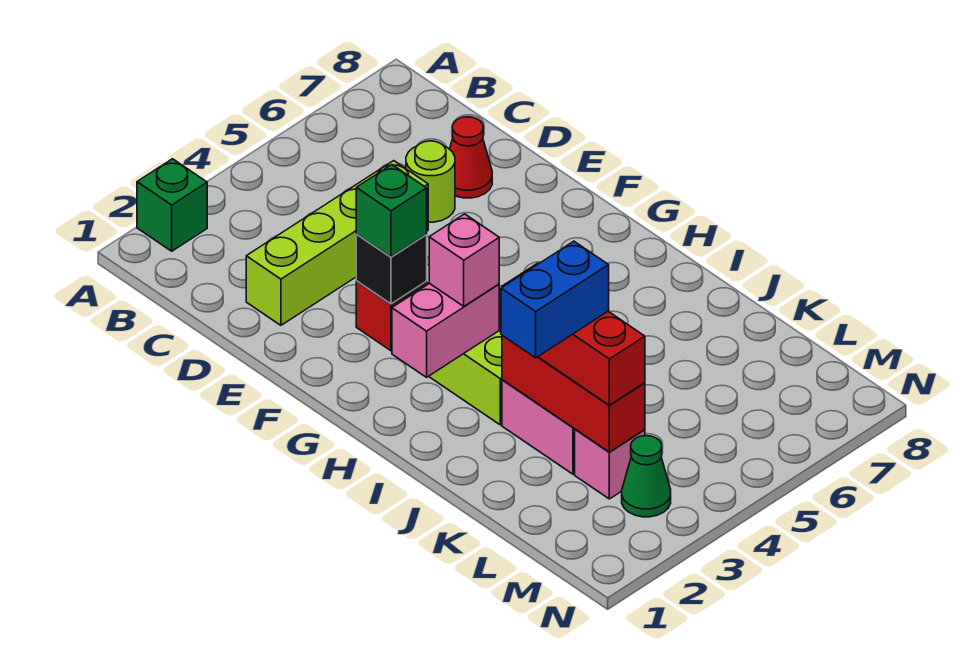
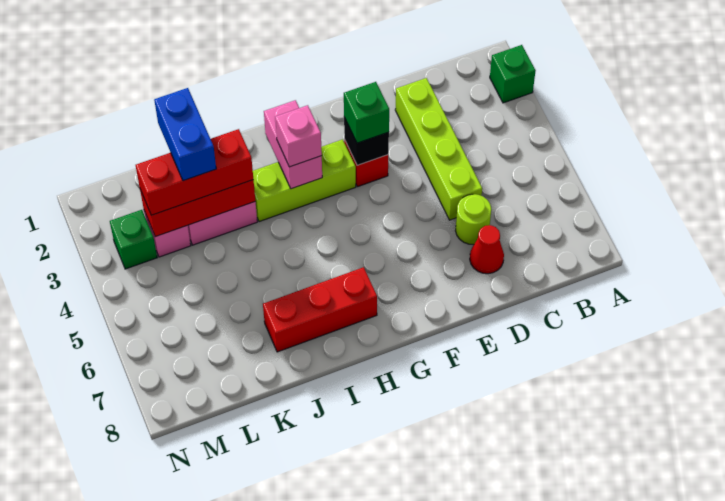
none -> red brick H7:J7 level 1
green cone M3 level 1 -> green brick M3 level 1

